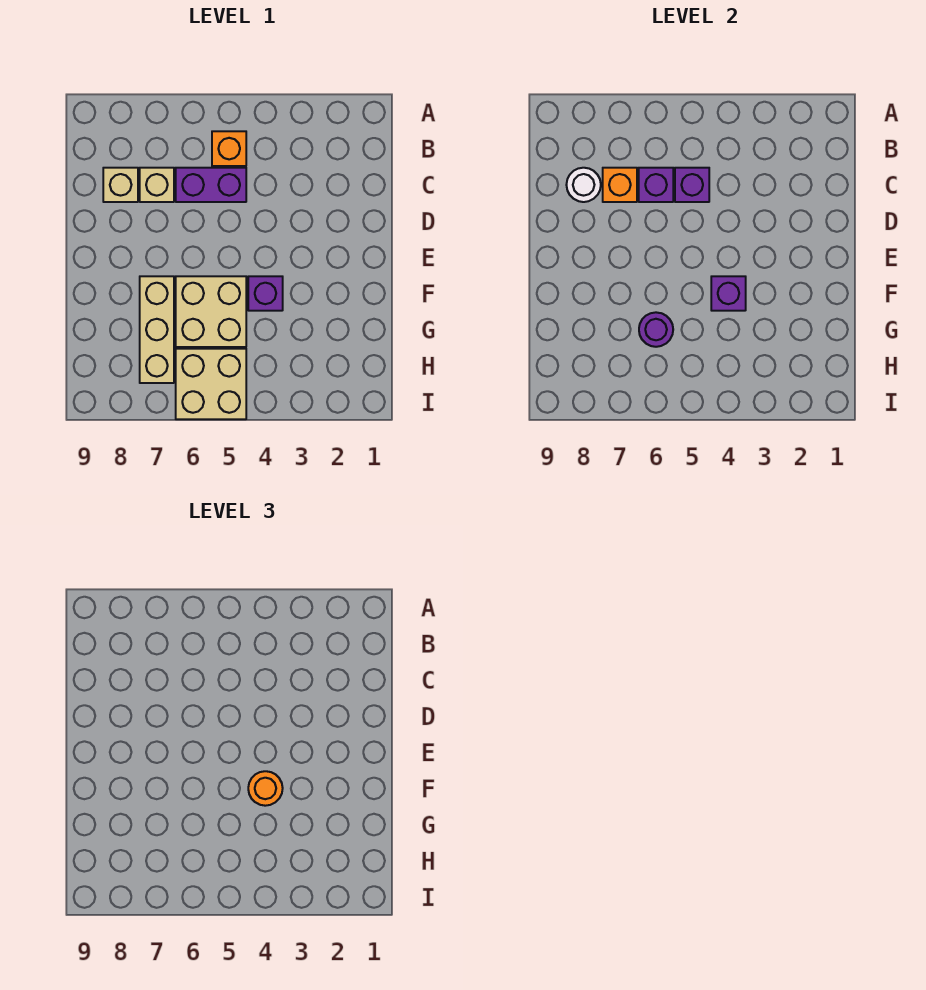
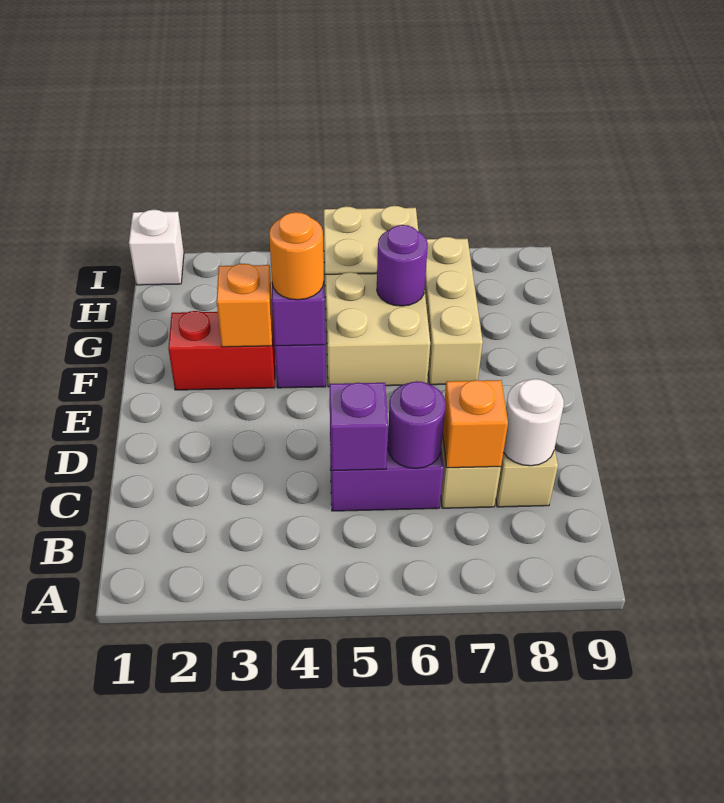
orange brick B5 level 1 -> orange brick F3 level 2
purple brick C6 level 2 -> purple round brick C6 level 2
none -> red brick F2:F3 level 1
none -> white brick I1 level 1

